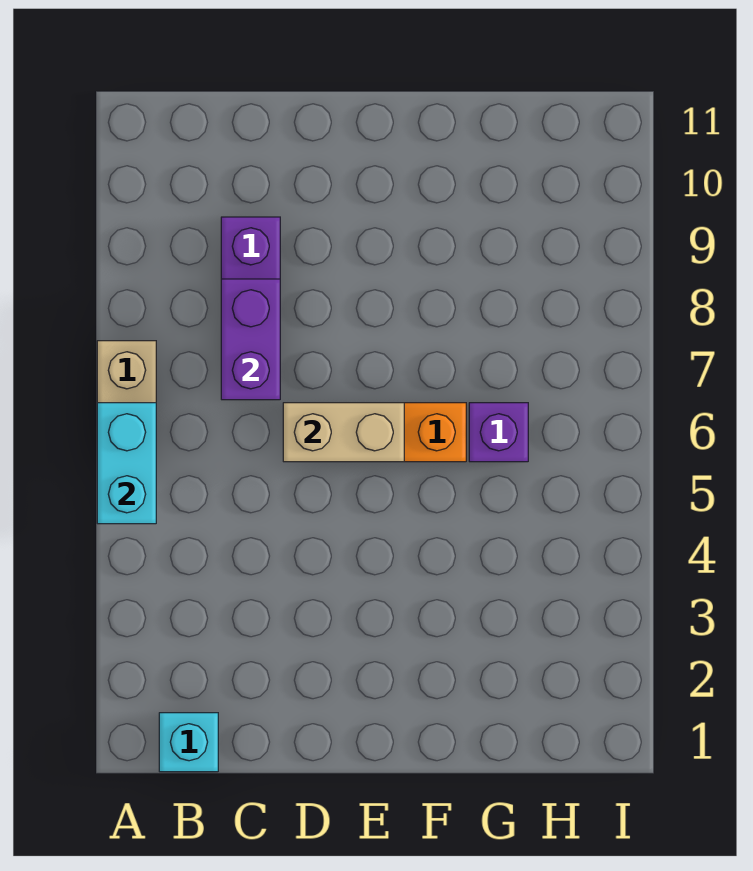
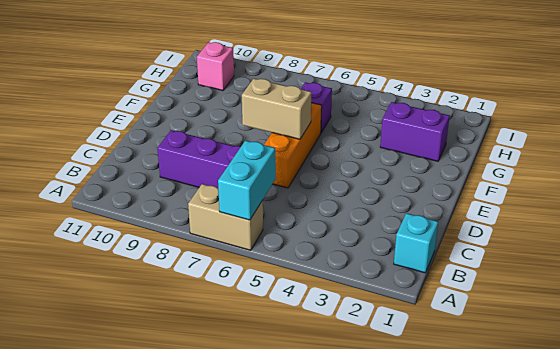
cyan brick A5:A6 level 2 -> cyan brick A6:B6 level 2
purple brick C7:C8 level 2 -> purple brick G2:G3 level 1
tan brick D6:E6 level 2 -> tan brick E6:E7 level 2
none -> pink brick H10 level 1

